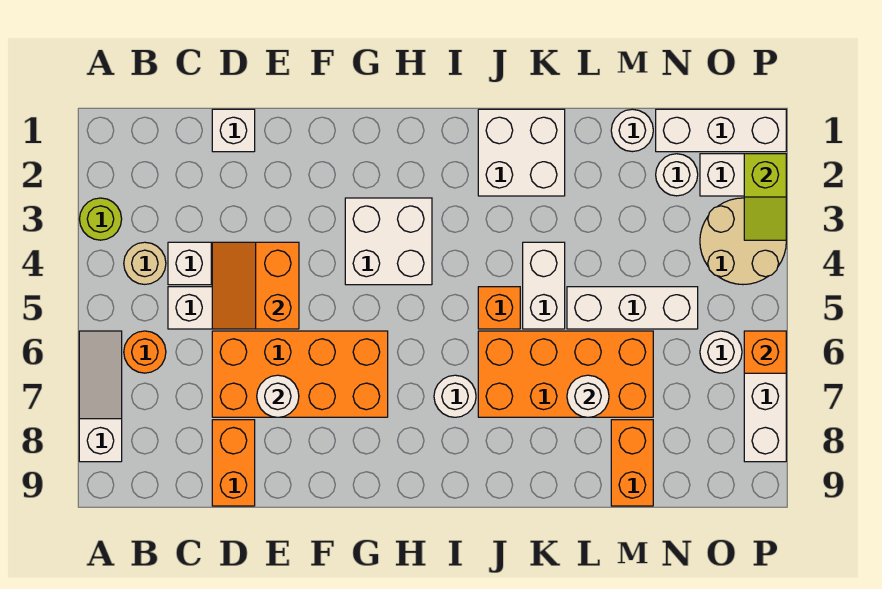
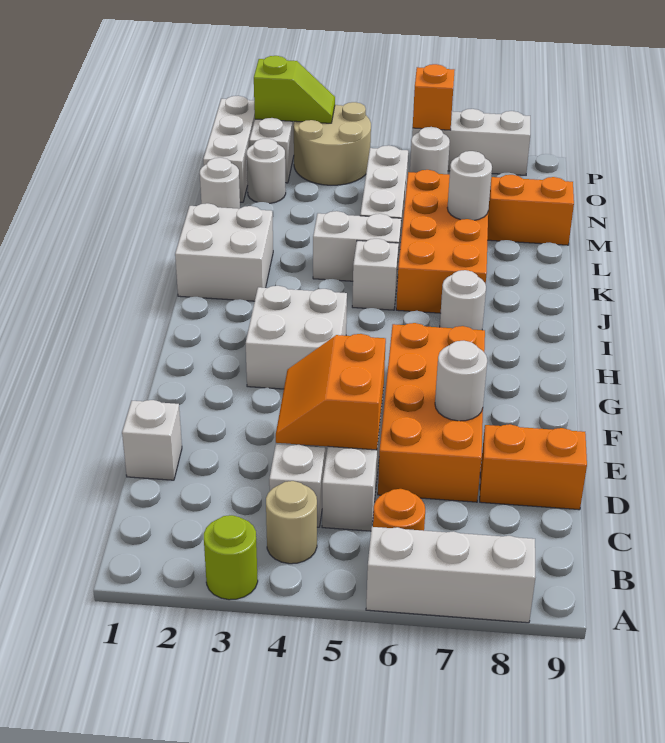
white slope A6:A8 level 1 top 8 -> white brick A6:A8 level 1
orange slope D4:E5 level 2 top E -> orange slope D4:E5 level 2 top 5
orange brick J5 level 1 -> white brick J5 level 1

